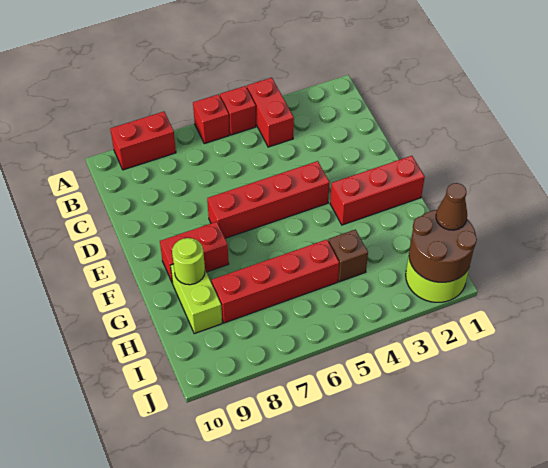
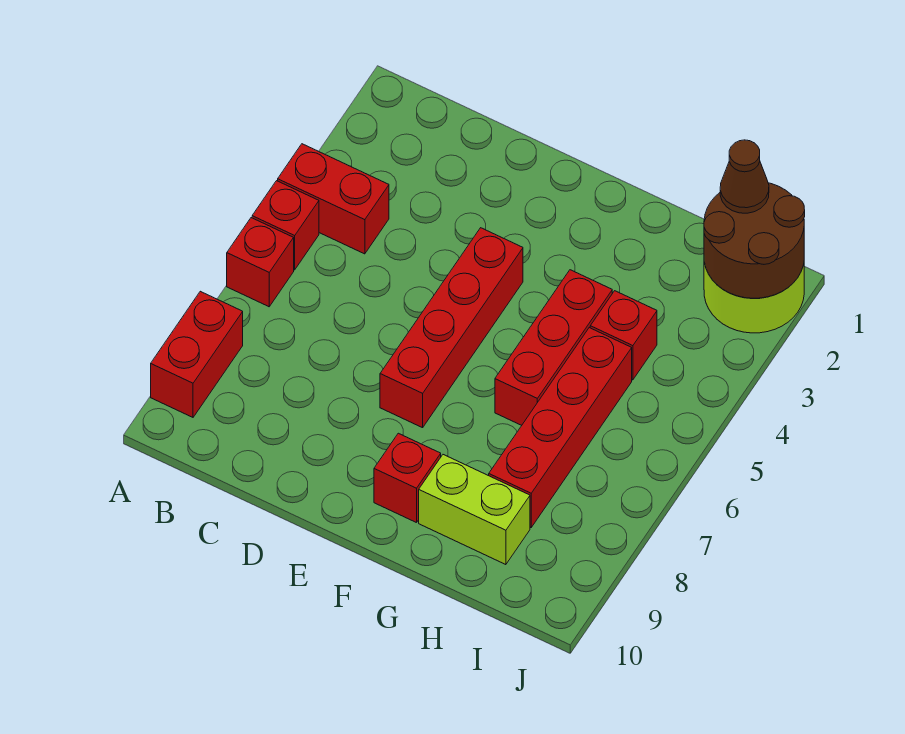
red brick F1:F3 level 1 -> red brick G4:G6 level 1
red brick F8:F9 level 1 -> red brick F9 level 1
lime round brick G9 level 2 -> none
brown brick H4 level 1 -> red brick H4 level 1

